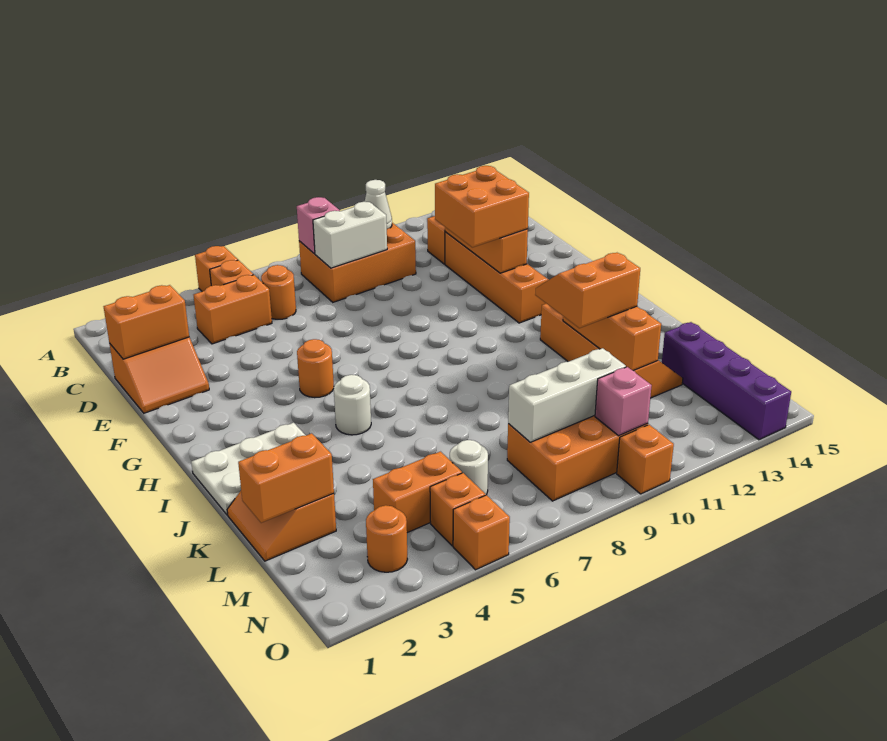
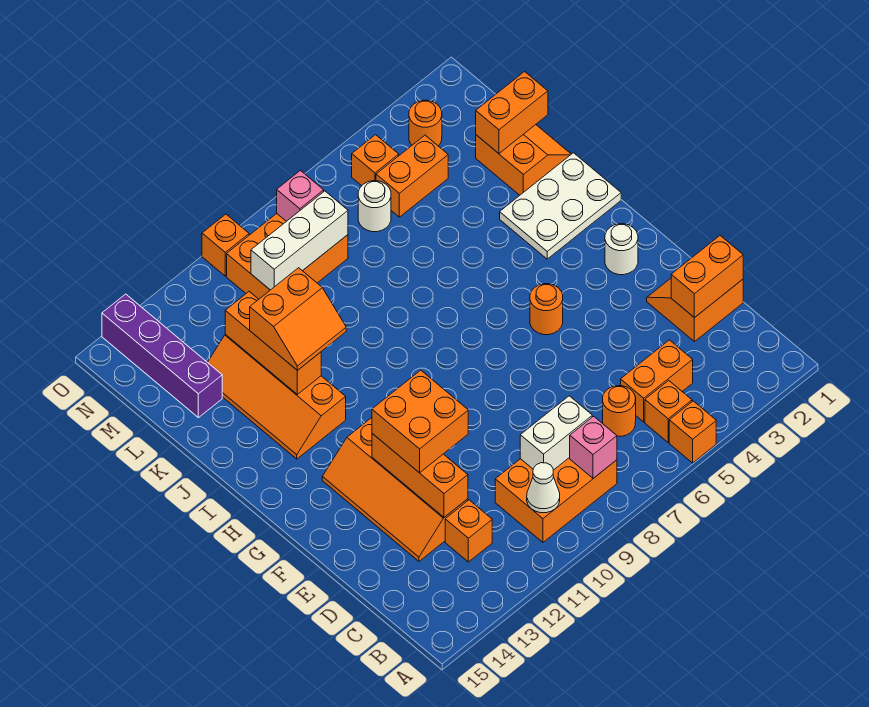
white round brick I5 level 1 -> white round brick G2 level 1
pink brick N10 level 2 -> pink brick N8 level 2
orange brick O5 level 1 -> none

